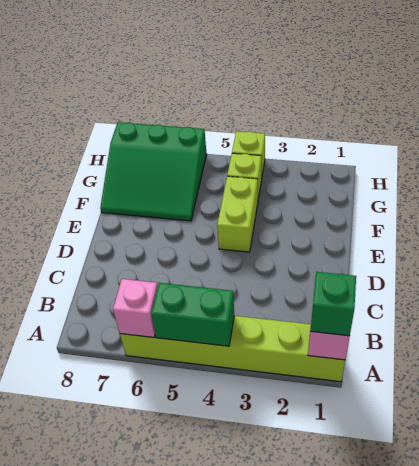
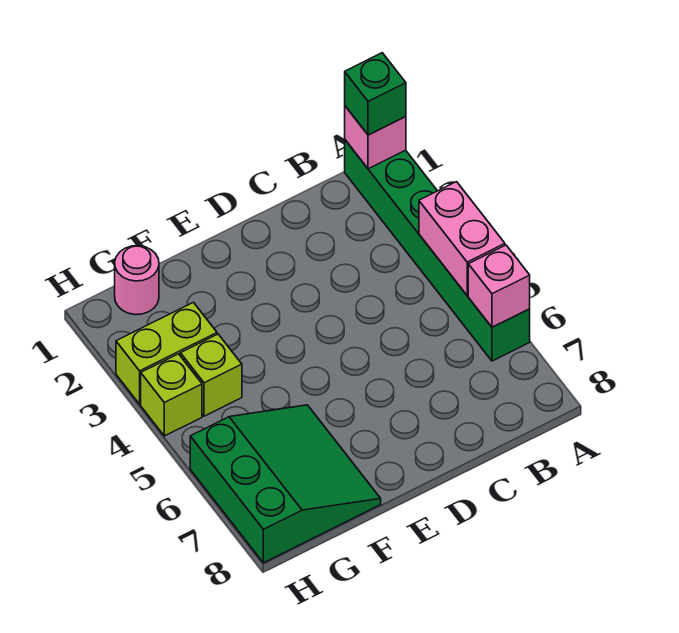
lime brick A1:A6 level 1 -> green brick A1:A6 level 1
green brick A4:A5 level 2 -> pink brick A4:A5 level 2
lime brick E4:F4 level 1 -> lime brick G3:H3 level 1
none -> pink round brick G1 level 1

